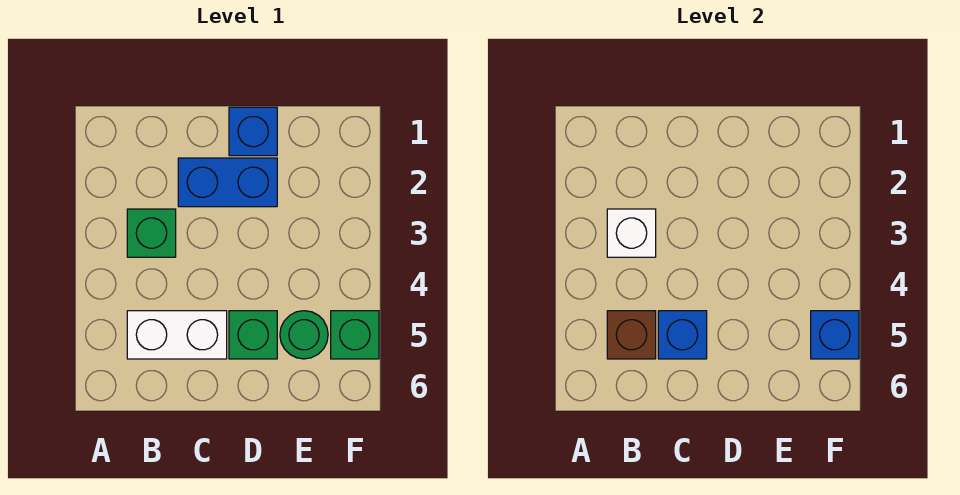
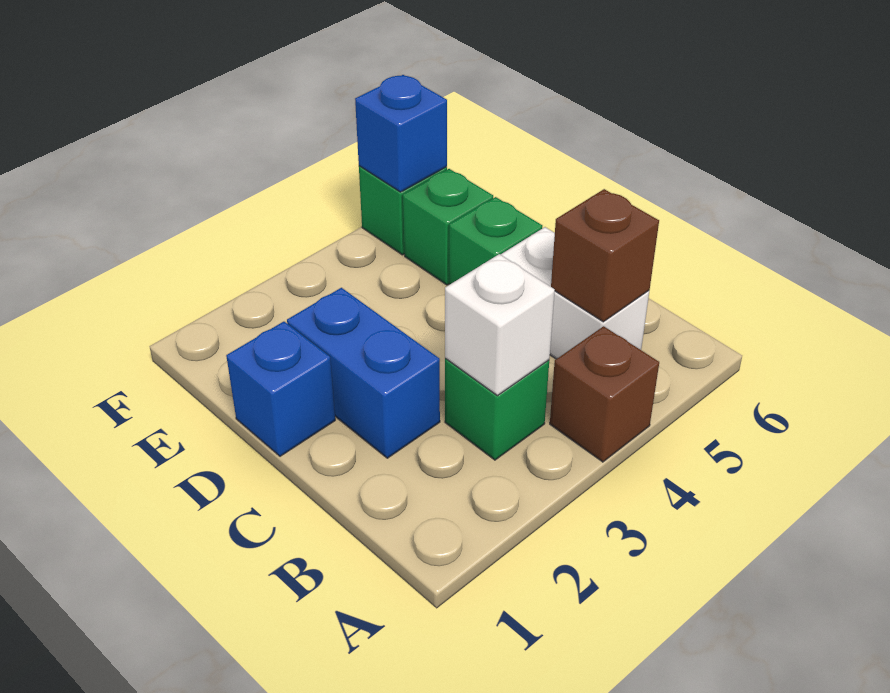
none -> brown brick A4 level 1
blue brick C5 level 2 -> none
green round brick E5 level 1 -> green brick E5 level 1

